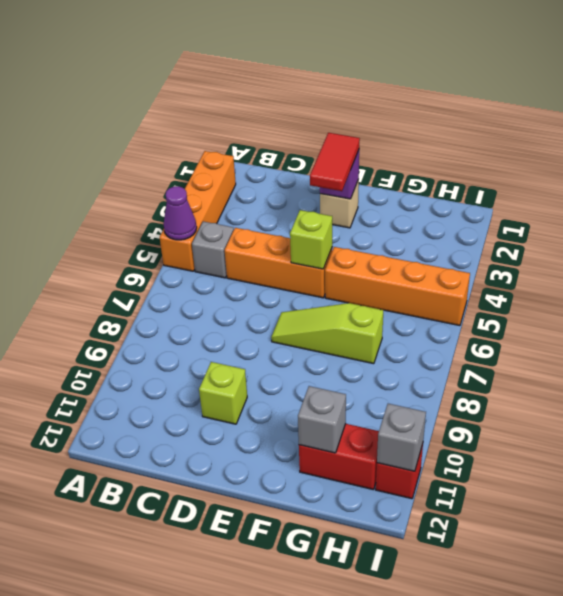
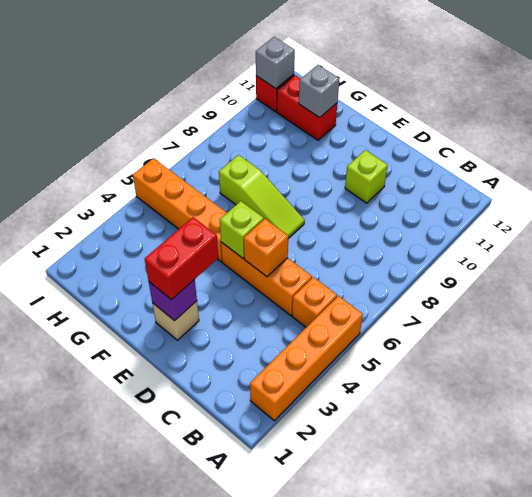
purple cone A5 level 2 -> none
grey brick B5 level 1 -> orange brick B5 level 1
none -> orange brick D5 level 2
red tile E2:E3 level 3 -> red brick E2:E3 level 3

